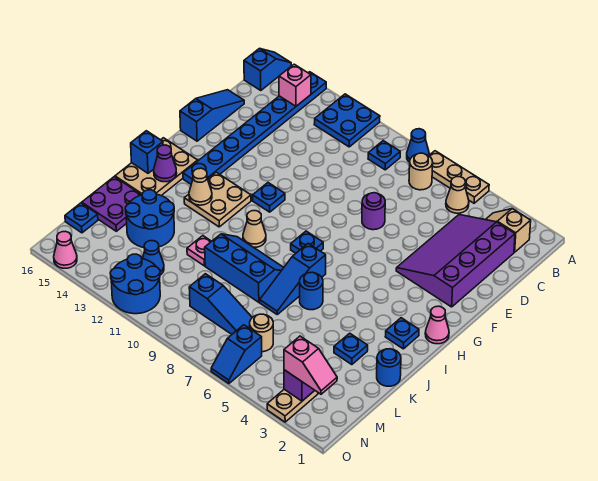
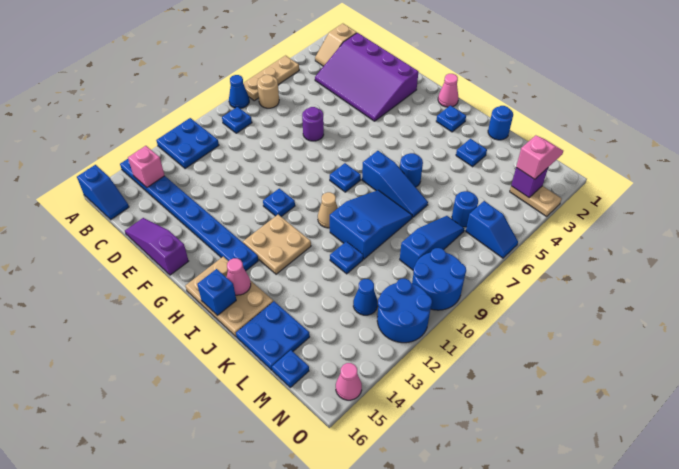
blue slope A16:B16 level 1 top B -> blue slope A16:B16 level 1 top A
tan cone B5 level 1 -> none
blue slope D16:F16 level 1 top F -> purple slope D16:F16 level 1 top F
tan cone I13 level 2 -> none
purple cone I15 level 2 -> pink cone I15 level 2
blue slope J8:K10 level 1 top K -> blue slope J8:K10 level 1 top 10
pink plate K11 level 1 -> blue plate K11 level 1
blue round brick K13:L14 level 1 -> blue round brick N9:O10 level 1
purple plate K15:L16 level 1 -> blue plate K15:L16 level 1
tan round brick M6 level 1 -> blue round brick M6 level 1

